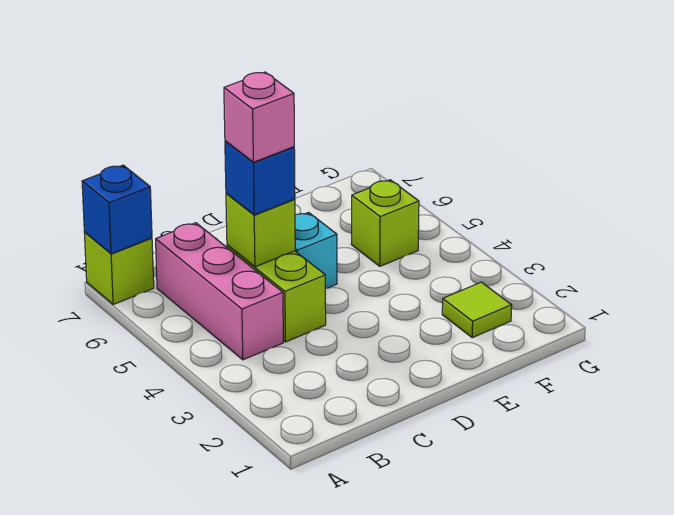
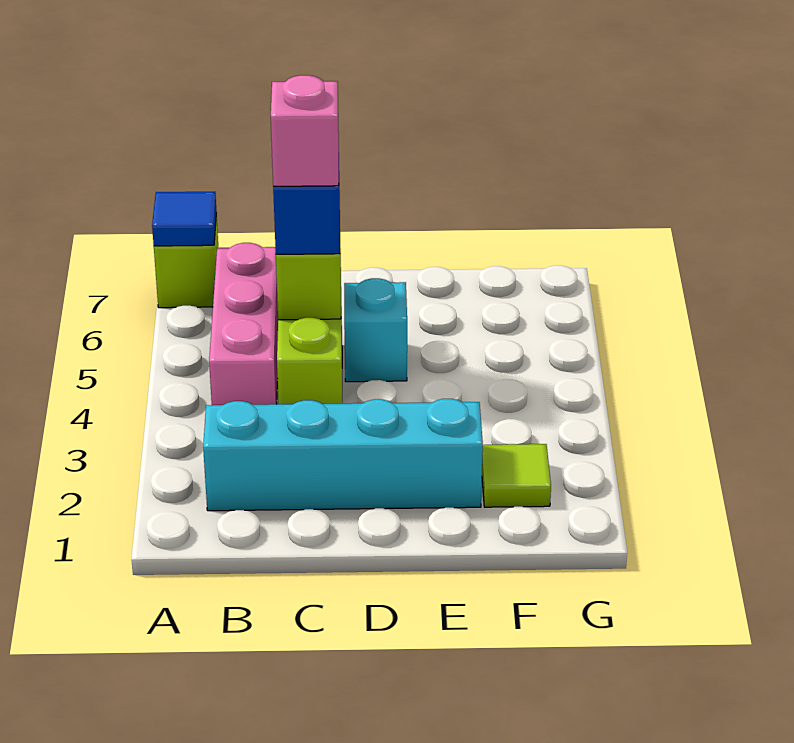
blue brick A7 level 2 -> blue tile A7 level 2
none -> cyan brick B2:E2 level 1
lime brick F5 level 1 -> none

